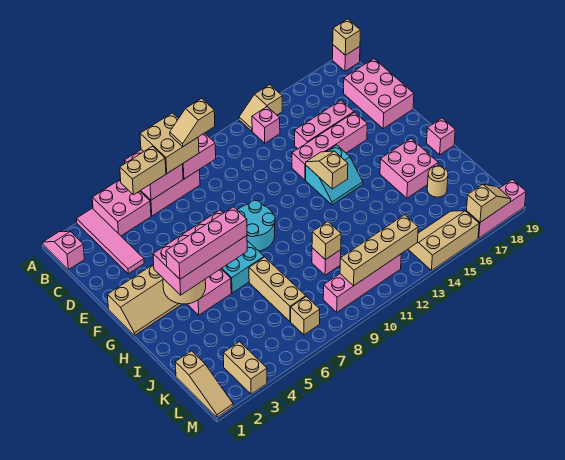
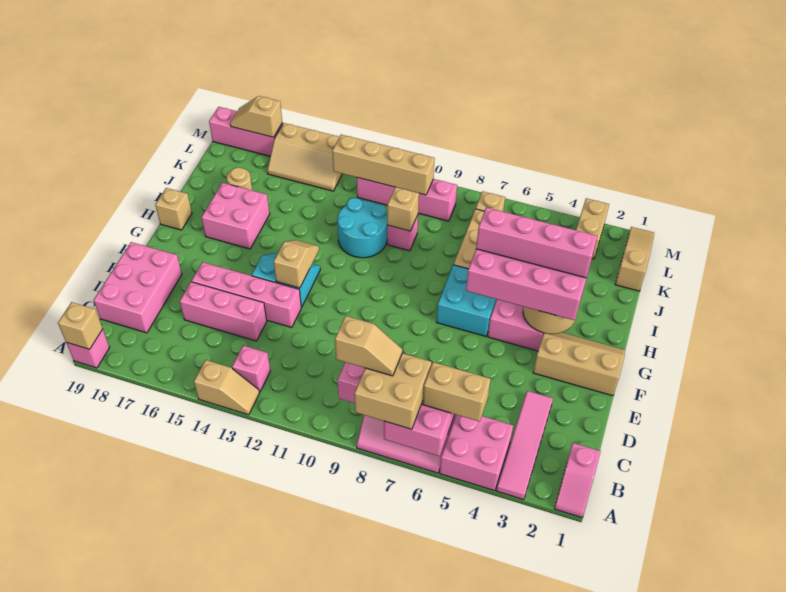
cyan round brick F8:G9 level 1 -> cyan round brick I11:J12 level 1
tan slope F13:G13 level 2 top G -> tan slope F13:G13 level 2 top F
pink brick H19 level 1 -> tan brick H19 level 1

